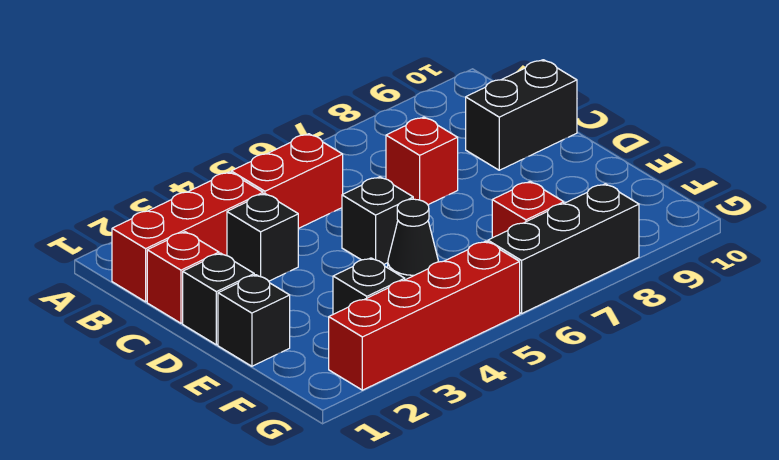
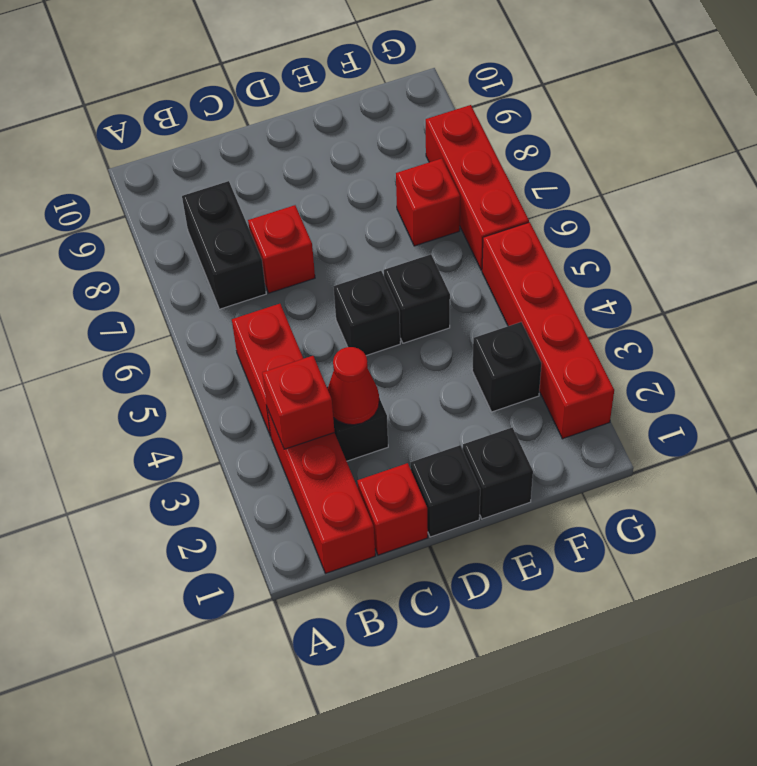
none -> red brick B3 level 2
none -> red cone C3 level 2
black brick C9:C10 level 1 -> black brick B7:B8 level 1
black cone E5 level 1 -> black brick E5 level 1
black brick G6:G8 level 1 -> red brick G6:G8 level 1

